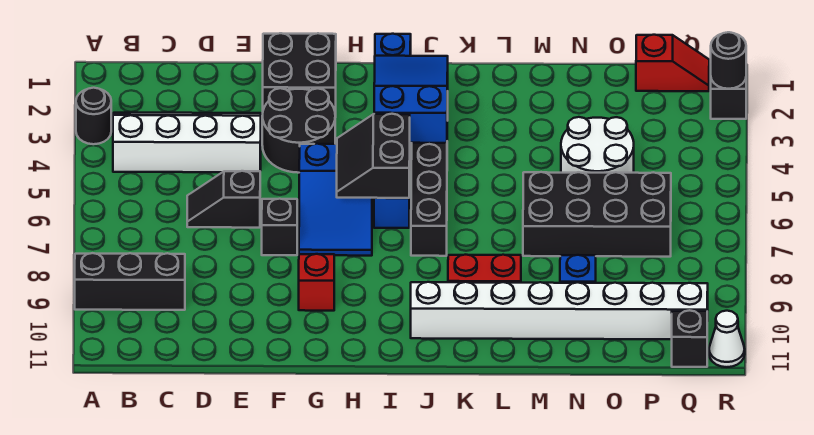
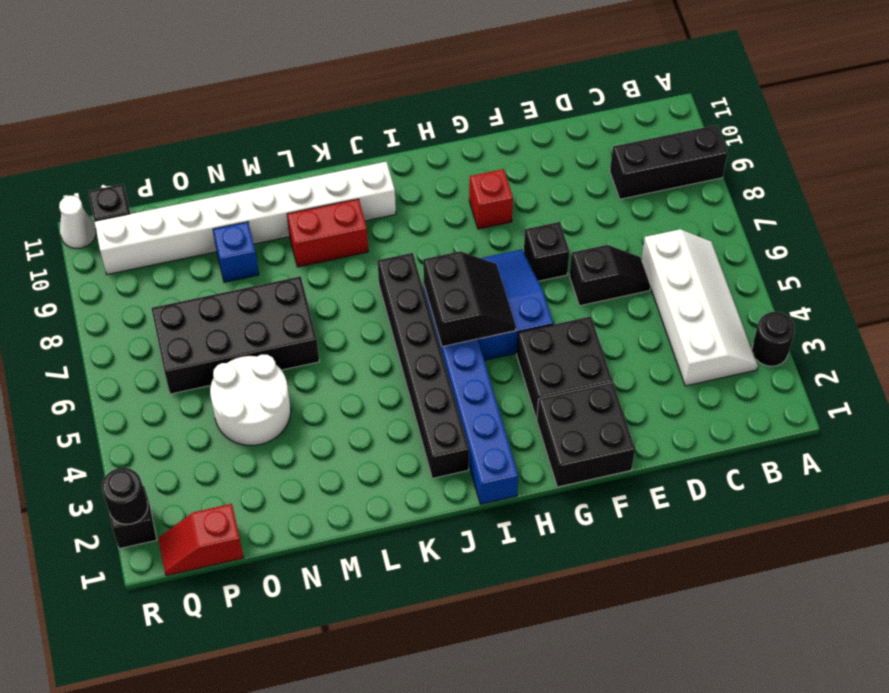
white slope B3:E4 level 1 top 4 -> white slope B3:C6 level 1 top C
black round brick F3:G4 level 1 -> black brick F3:G4 level 1
blue slope I2:J4 level 2 top 4 -> none

